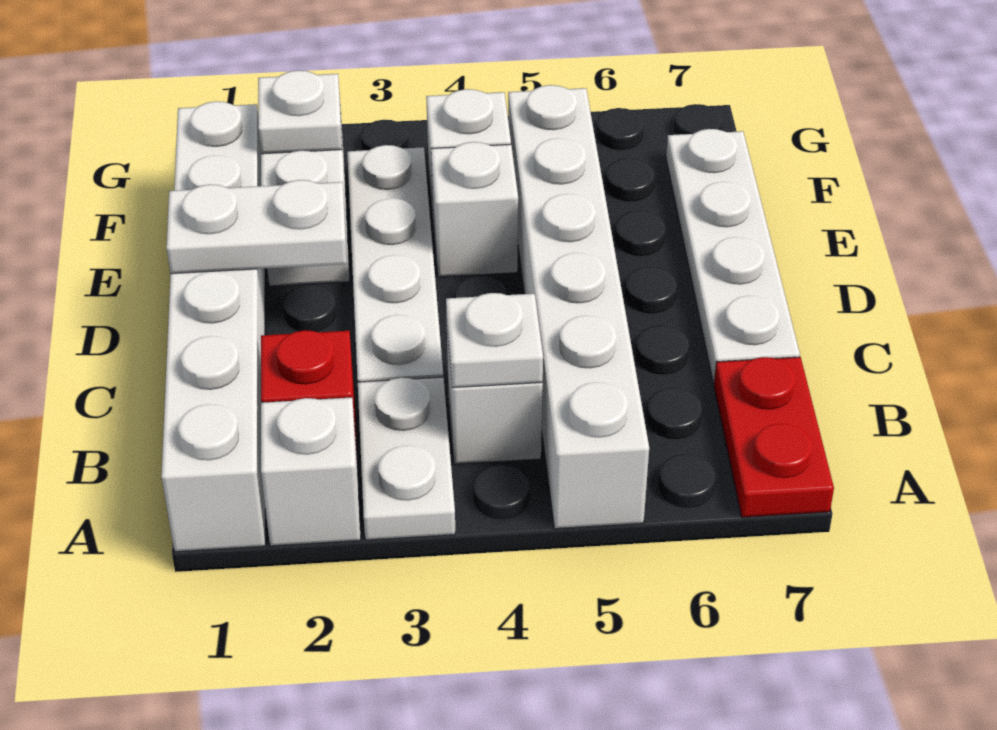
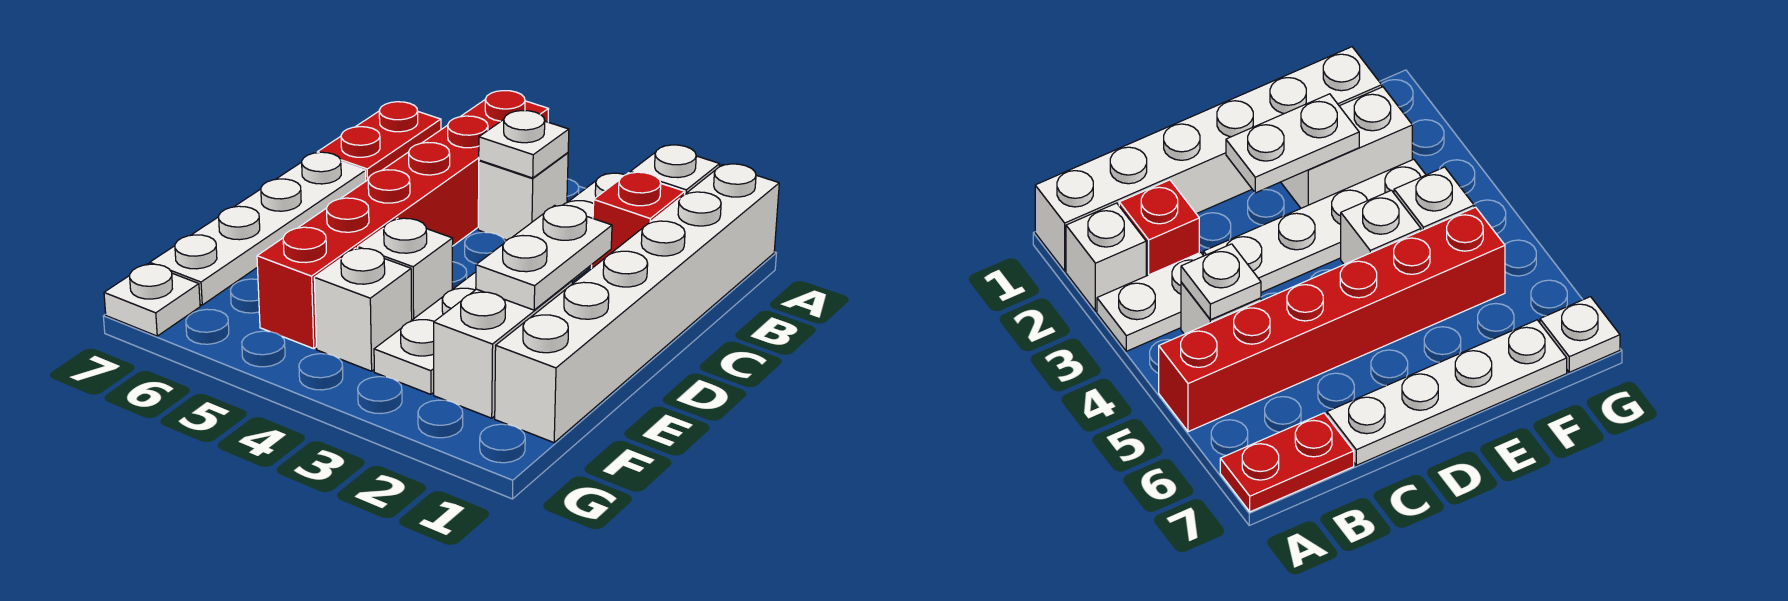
white brick A5:F5 level 1 -> red brick A5:F5 level 1
white plate D1:D2 level 2 -> white plate D2:E2 level 2
white plate F2 level 2 -> white plate G7 level 1

